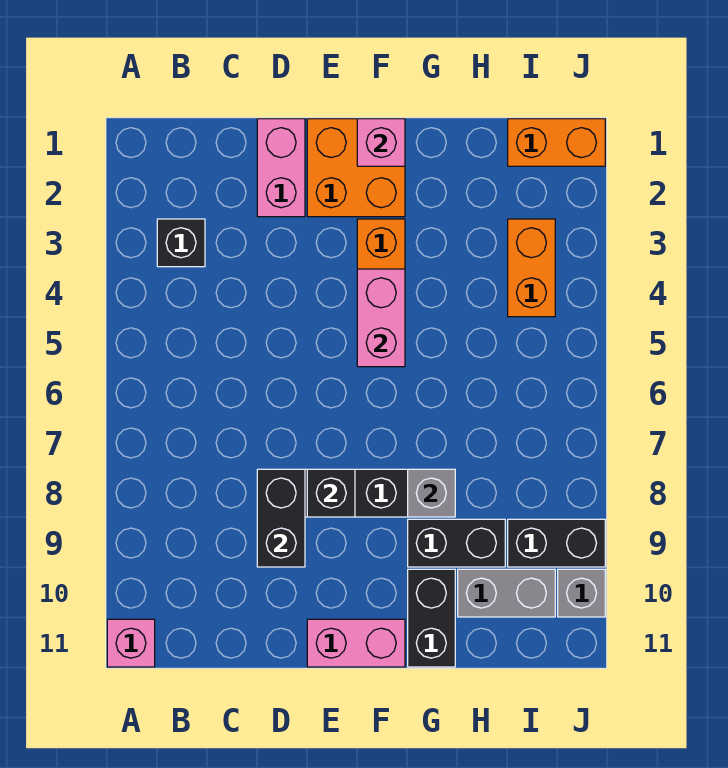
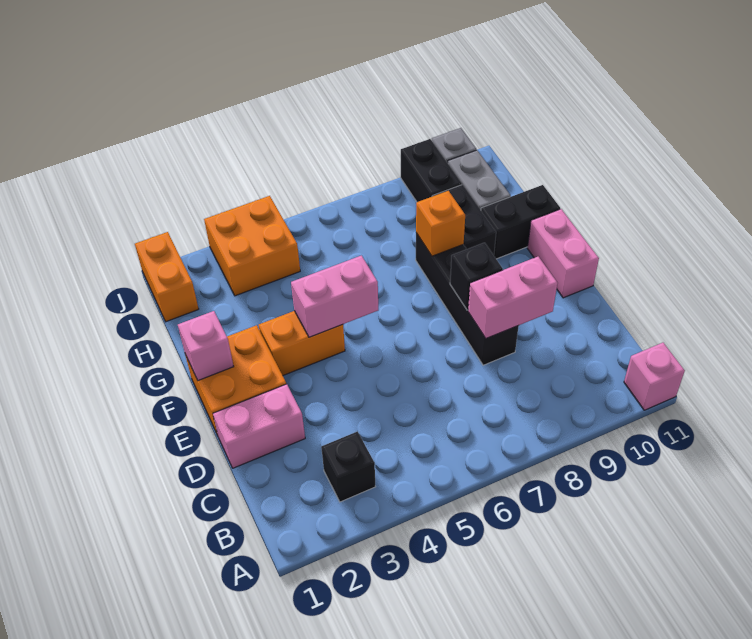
black brick D8:D9 level 2 -> pink brick D8:D9 level 2
grey brick G8 level 2 -> orange brick G8 level 2
orange brick I3:I4 level 1 -> orange brick I3:J4 level 1

